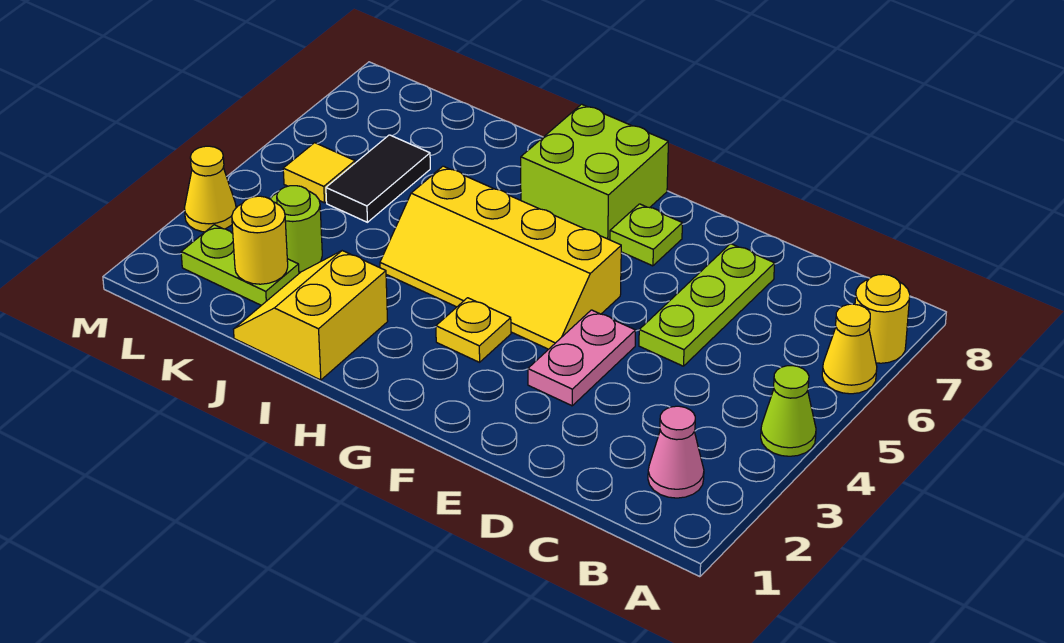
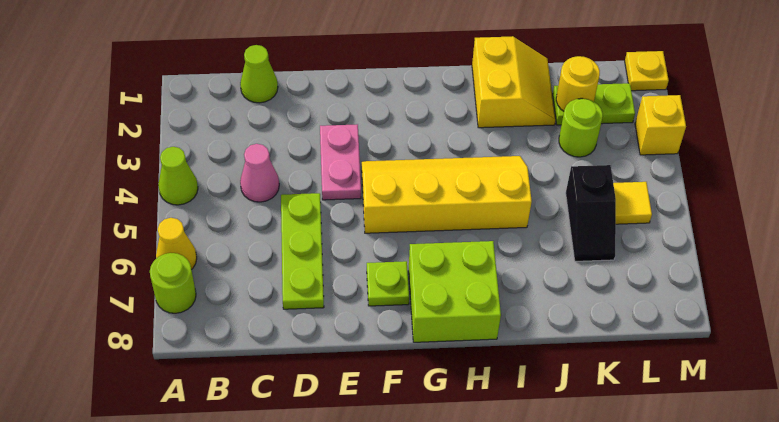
yellow round brick A7 level 1 -> lime round brick A7 level 1
pink cone B2 level 1 -> pink cone C4 level 1
none -> lime cone C1 level 1
yellow plate G3 level 1 -> yellow plate M1 level 1
black tile K5:K6 level 1 -> black slope K5:K6 level 1 top 5
yellow cone M3 level 1 -> yellow brick M3 level 1

